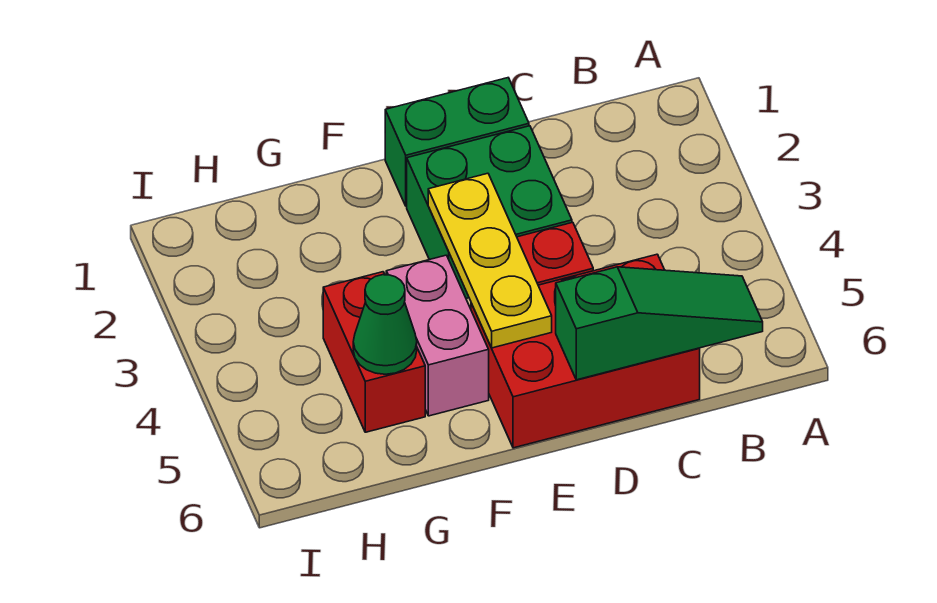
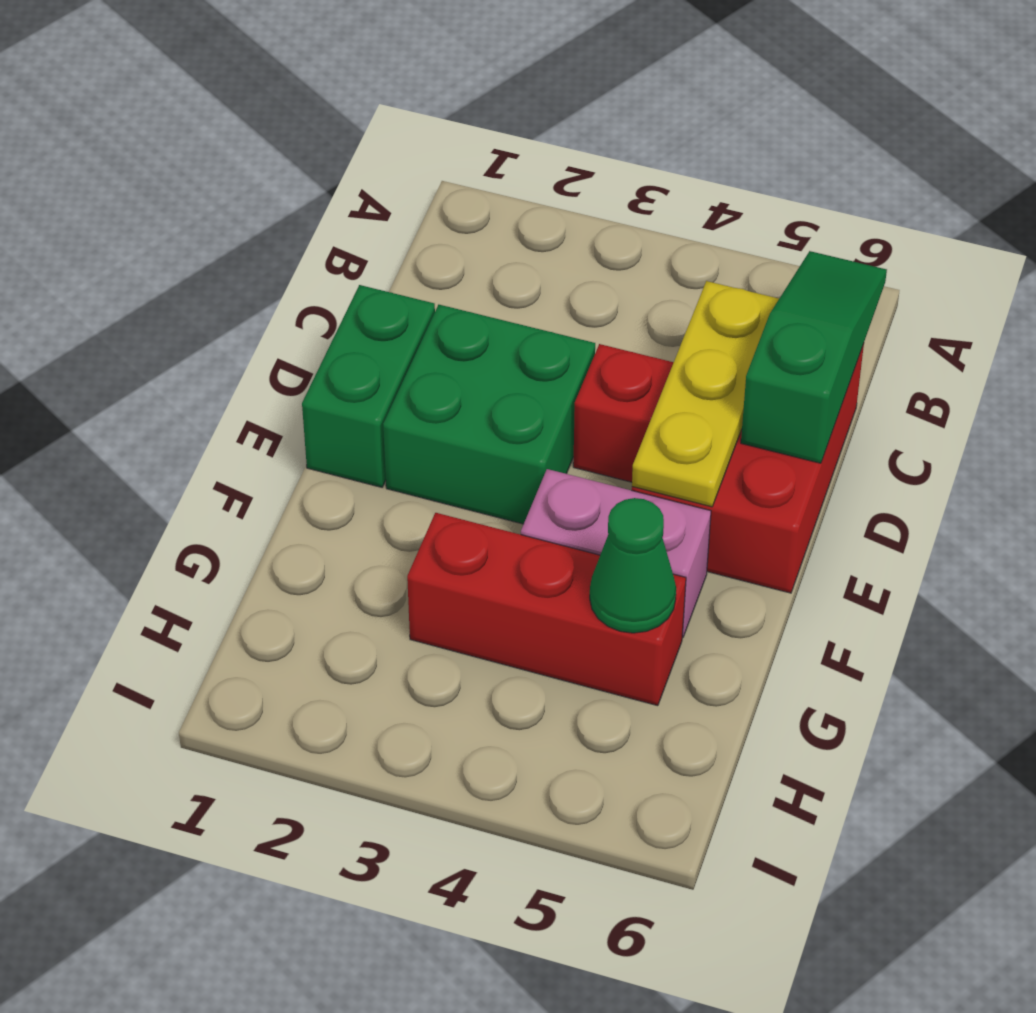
yellow plate E3:E5 level 2 -> yellow plate C5:E5 level 2
red brick G4:G5 level 1 -> red brick G3:G5 level 1

